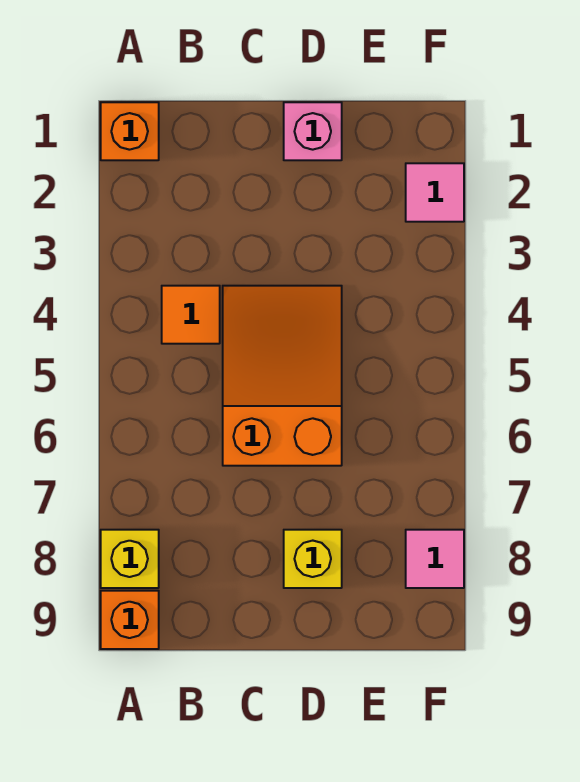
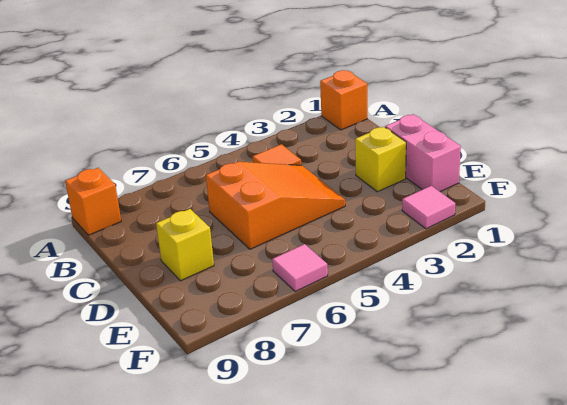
yellow brick A8 level 1 -> yellow brick D2 level 1
pink brick D1 level 1 -> pink brick D1:E1 level 1
pink tile F8 level 1 -> pink tile F6 level 1

